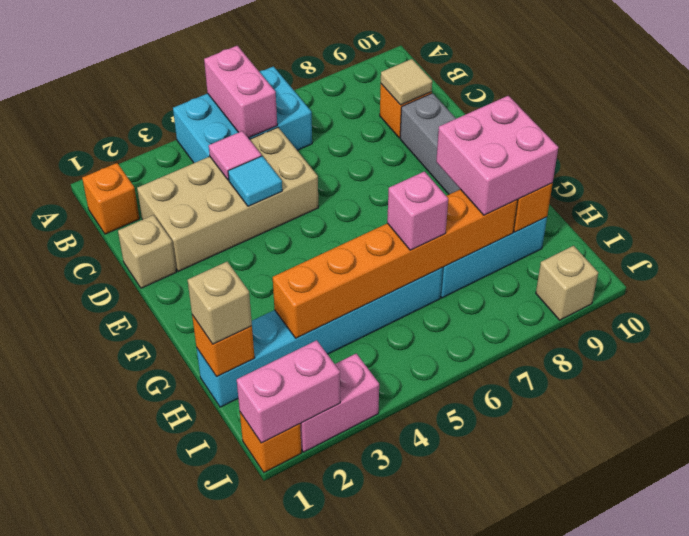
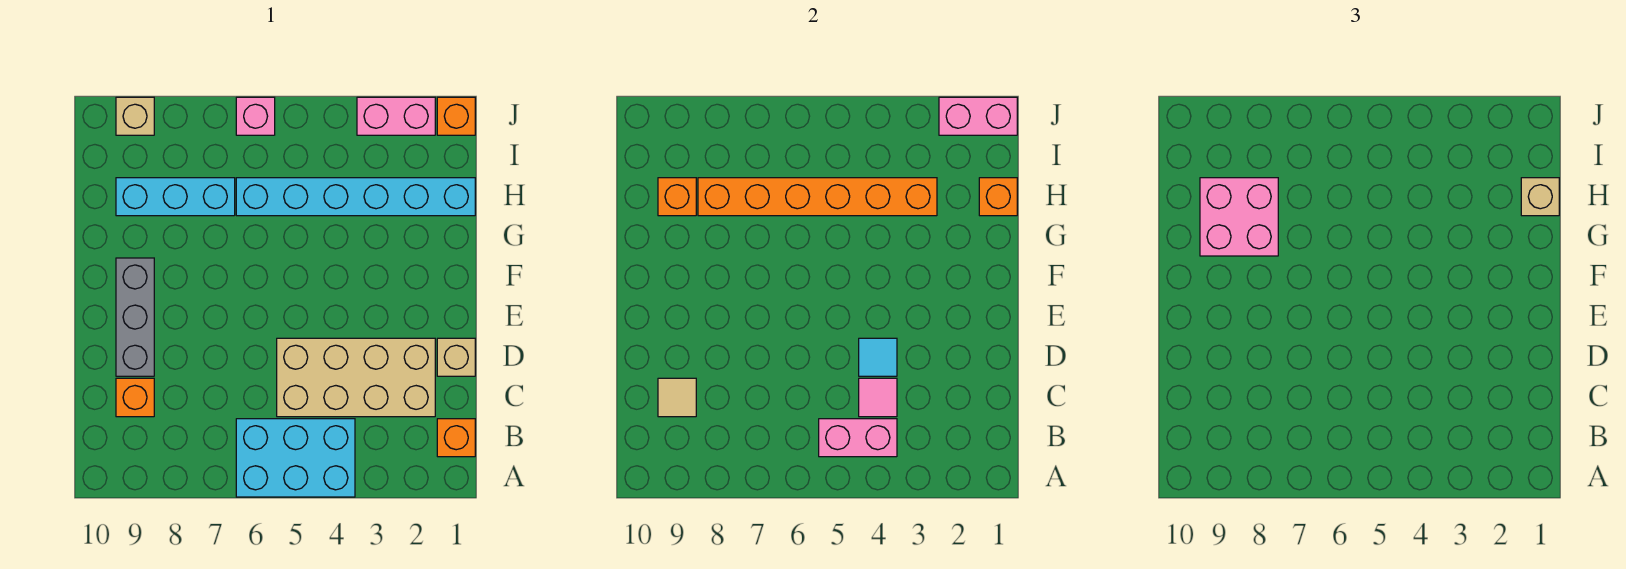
pink brick A5:B5 level 2 -> pink brick B4:B5 level 2
pink brick H6 level 3 -> pink brick J6 level 1

